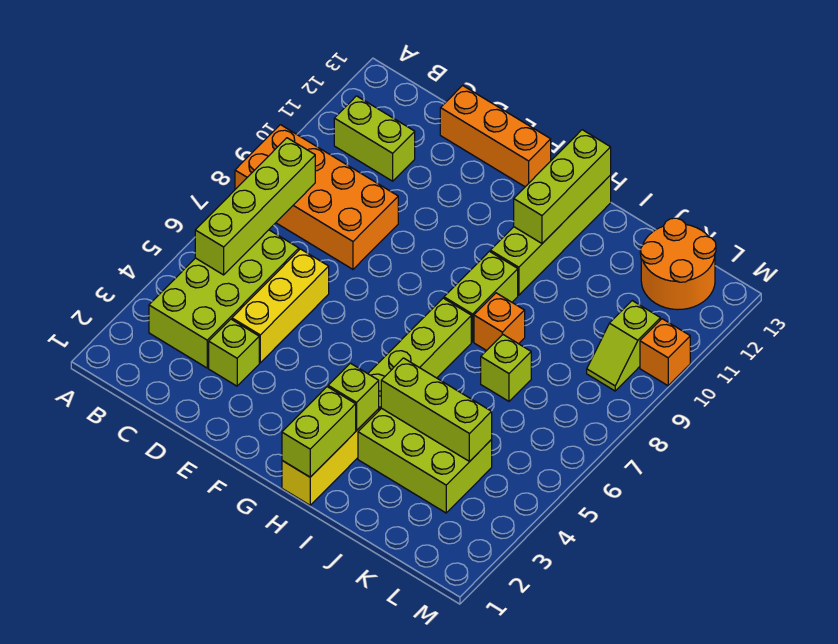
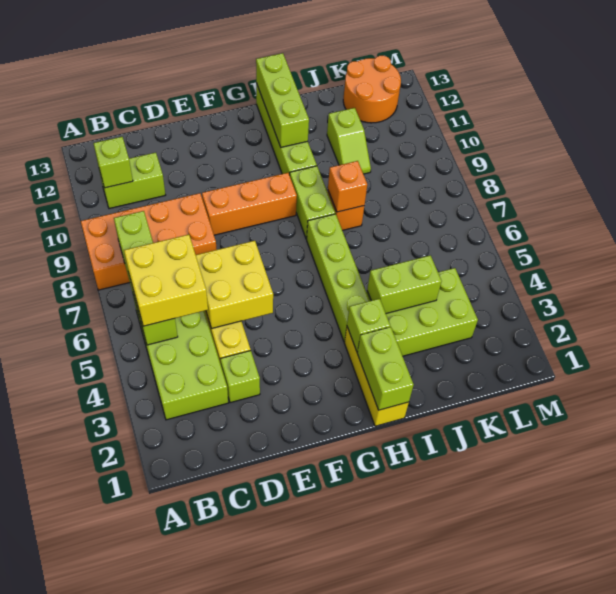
none -> yellow brick B5:C6 level 3
none -> yellow brick D5:E6 level 2
orange brick D13:F13 level 1 -> orange brick E9:G9 level 1
lime brick I4:K4 level 2 -> lime brick I4:J4 level 2
lime brick J7 level 1 -> lime brick B11 level 2
lime slope L9:L10 level 1 top 10 -> lime slope J10:J11 level 1 top 11
orange brick M10 level 1 -> orange brick I8 level 2

